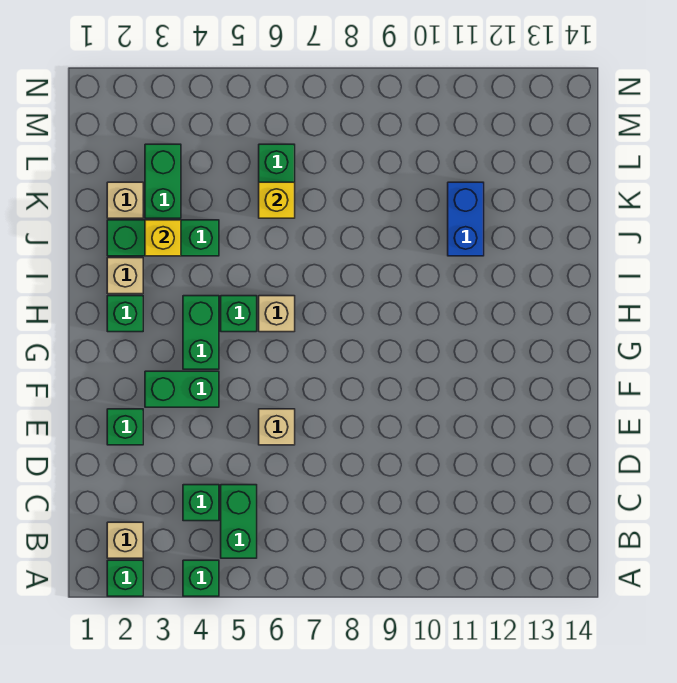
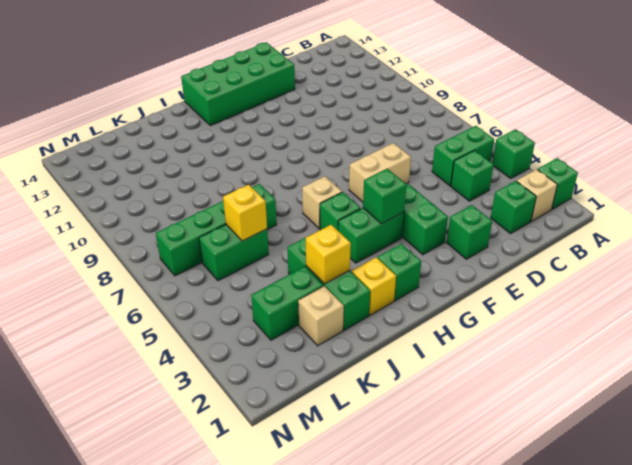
none -> green brick C2 level 1
tan brick E6 level 1 -> tan brick E6:F6 level 1
none -> green brick E13:H14 level 1
none -> green brick G4 level 2
tan brick I2 level 1 -> yellow brick I2 level 1
none -> green brick J7:M7 level 1
blue brick J11:K11 level 1 -> none

